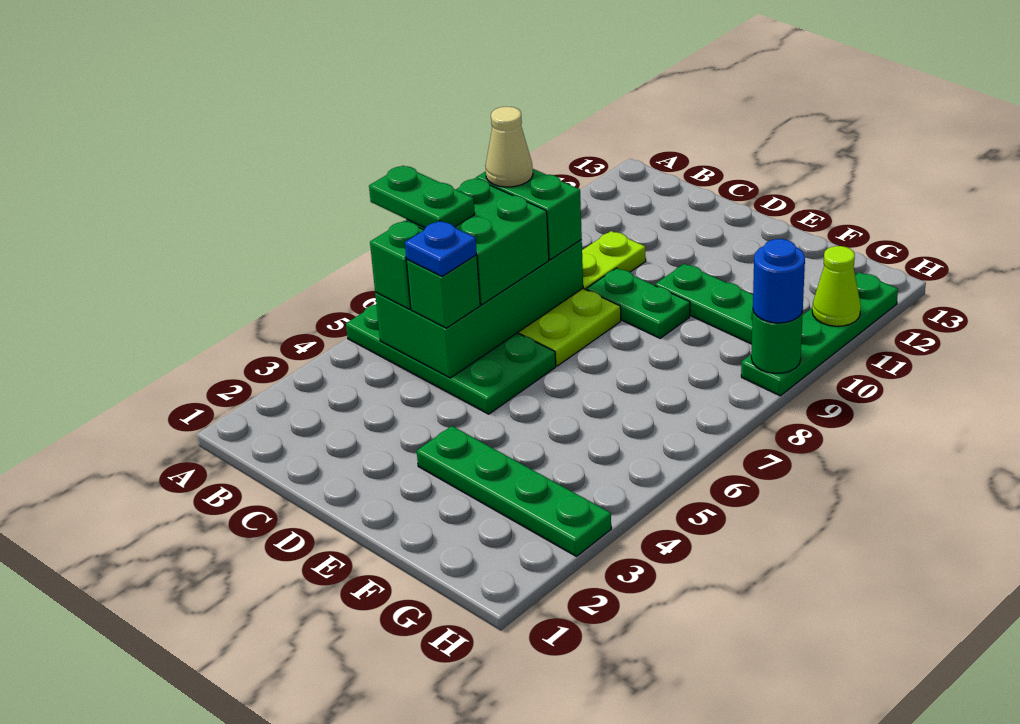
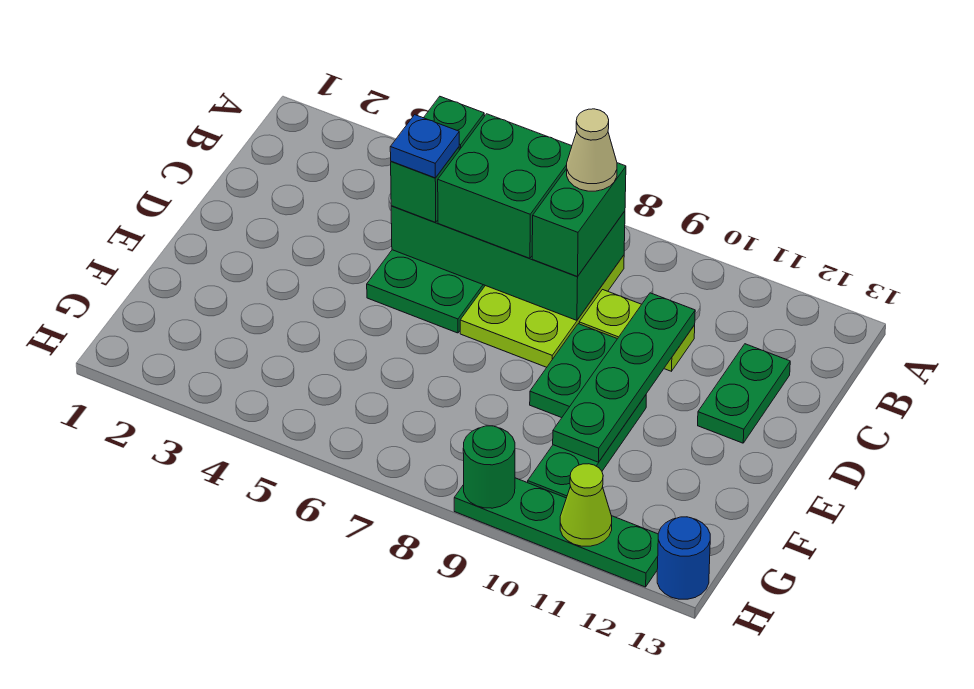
green plate A6:B6 level 4 -> green plate C12:D12 level 1
green plate E3:H3 level 1 -> green plate C10:F10 level 2
blue round brick H9 level 3 -> blue round brick H13 level 1

